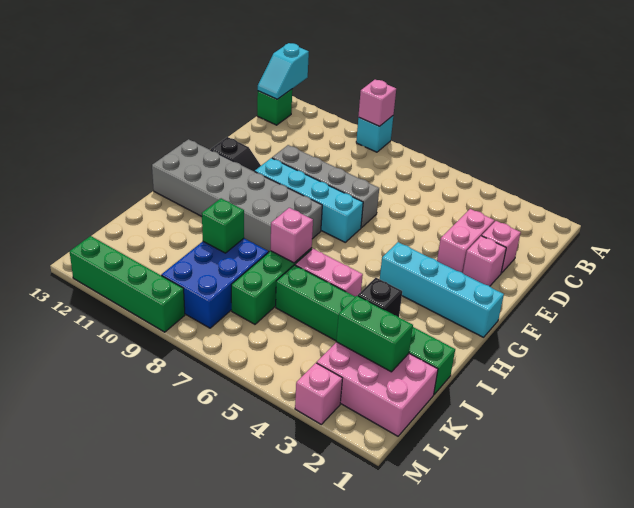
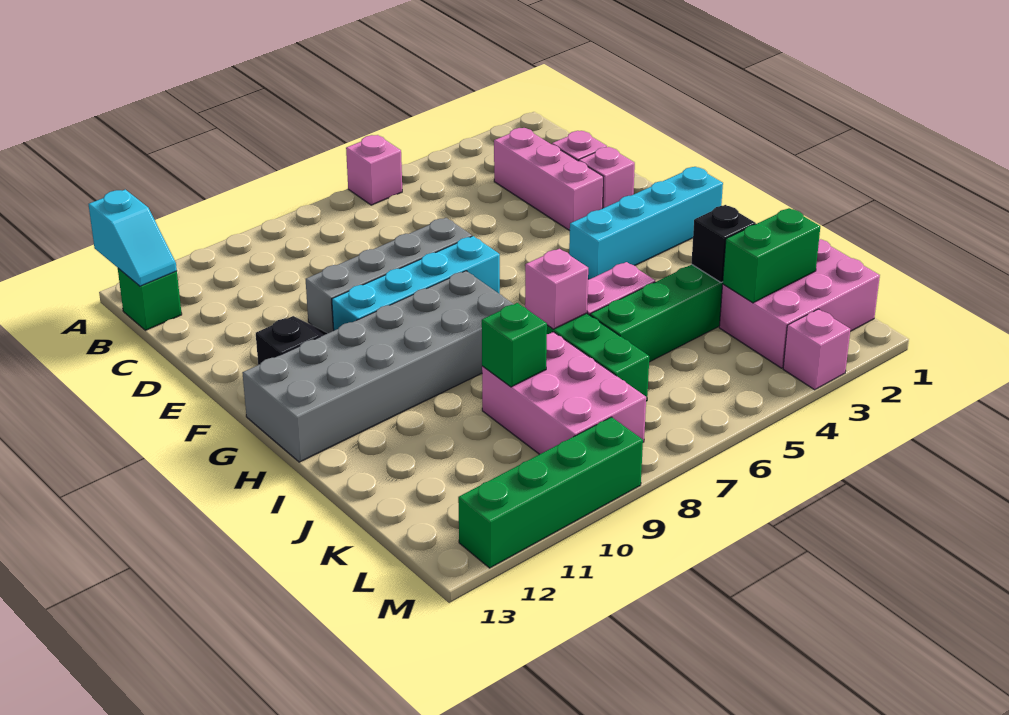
cyan brick A9 level 1 -> none
pink brick A9 level 2 -> pink brick A6 level 1
pink brick D3:E3 level 1 -> pink brick C3:E3 level 1
blue brick J8:L9 level 1 -> pink brick J8:L9 level 1

